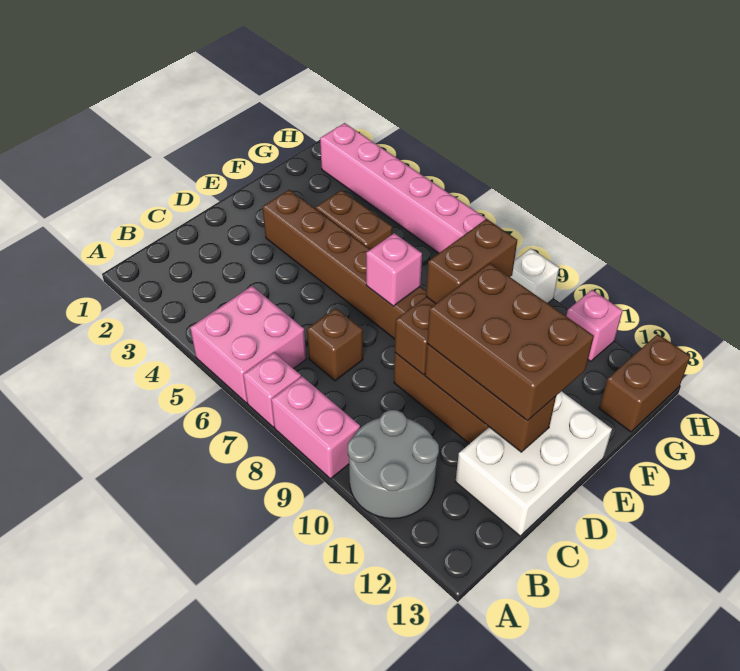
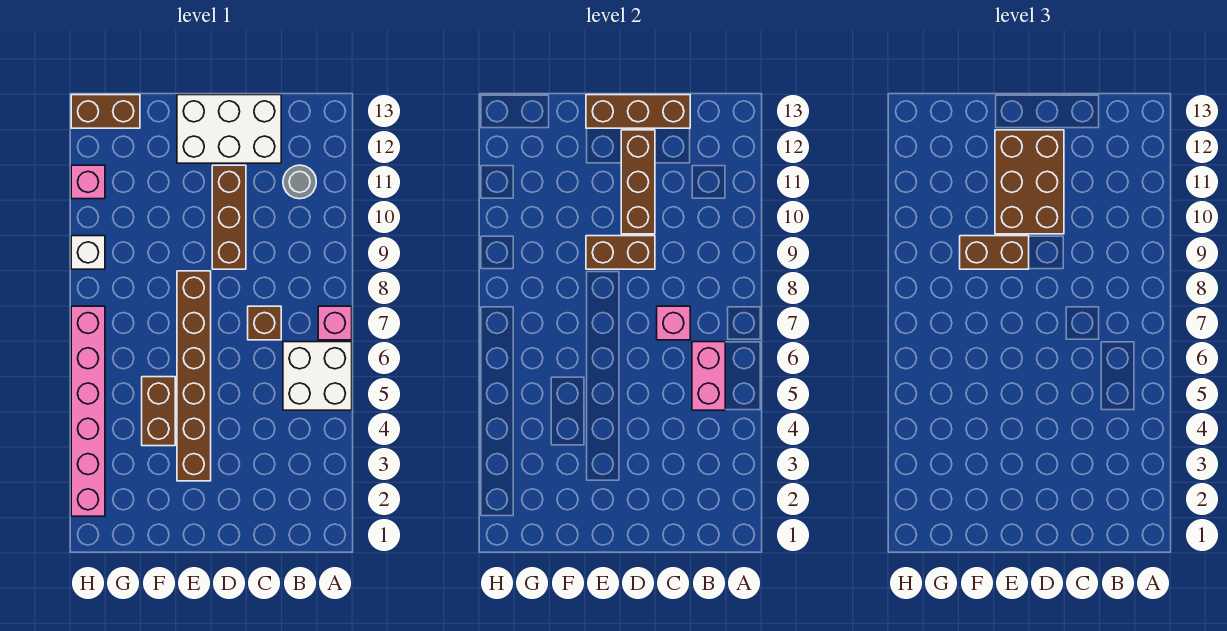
pink brick A5:B6 level 1 -> white brick A5:B6 level 1
pink brick A8:A9 level 1 -> pink brick B5:B6 level 2
grey round brick A10:B11 level 1 -> grey round brick B11 level 1
none -> brown brick C13:E13 level 2
pink brick E7 level 2 -> pink brick C7 level 2

